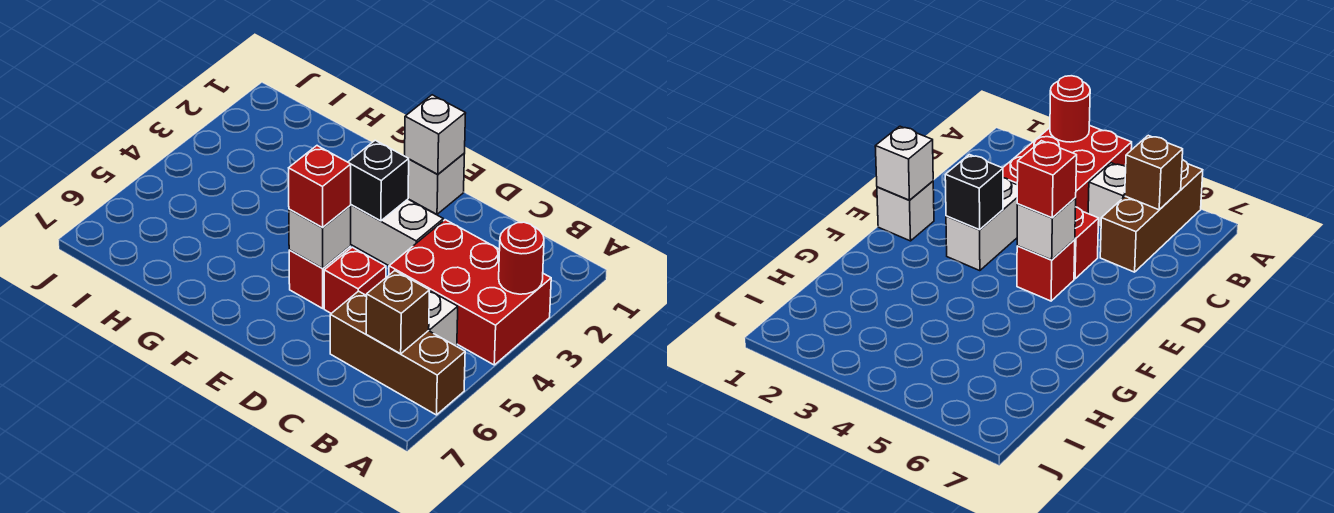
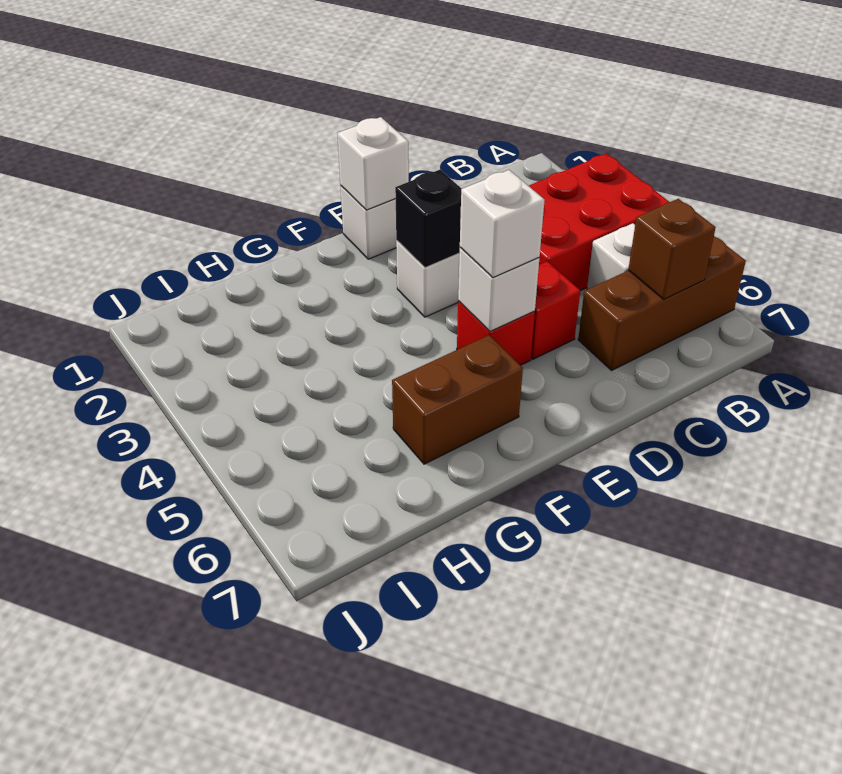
red round brick A3 level 2 -> none
red brick E5 level 3 -> white brick E5 level 3
none -> brown brick F6:G6 level 1

